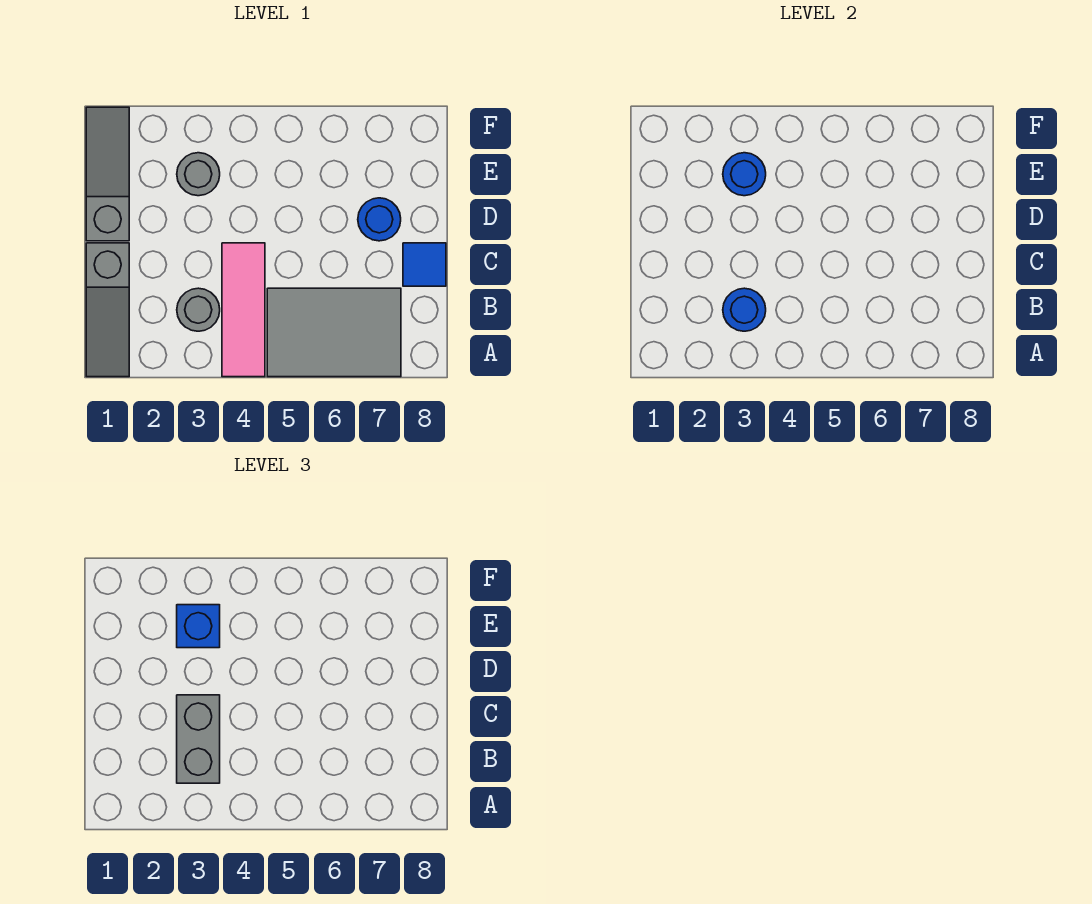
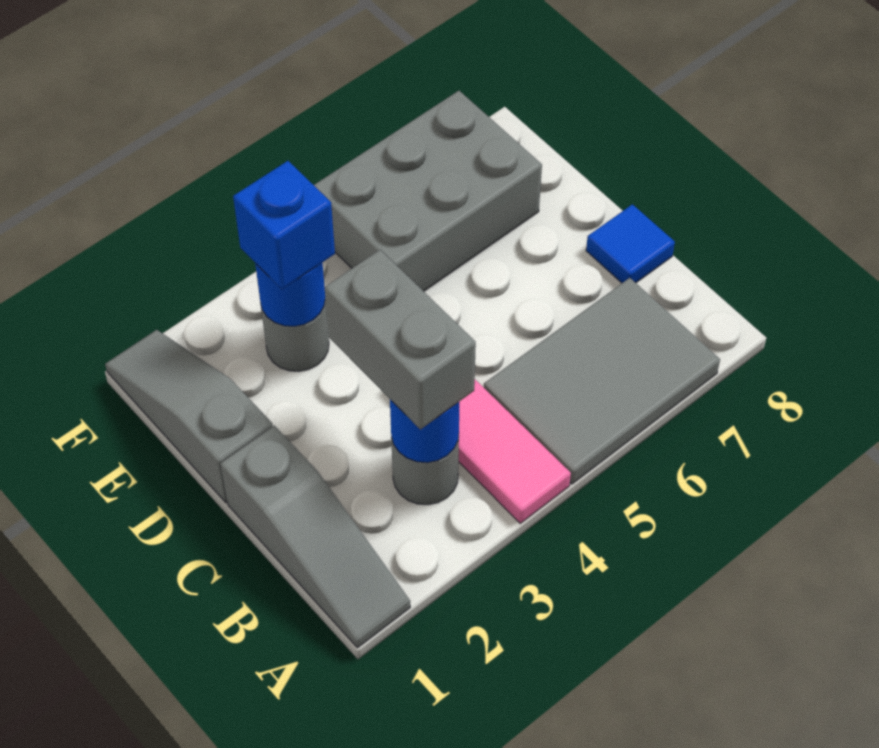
blue round brick D7 level 1 -> none
none -> grey brick E5:F7 level 1

